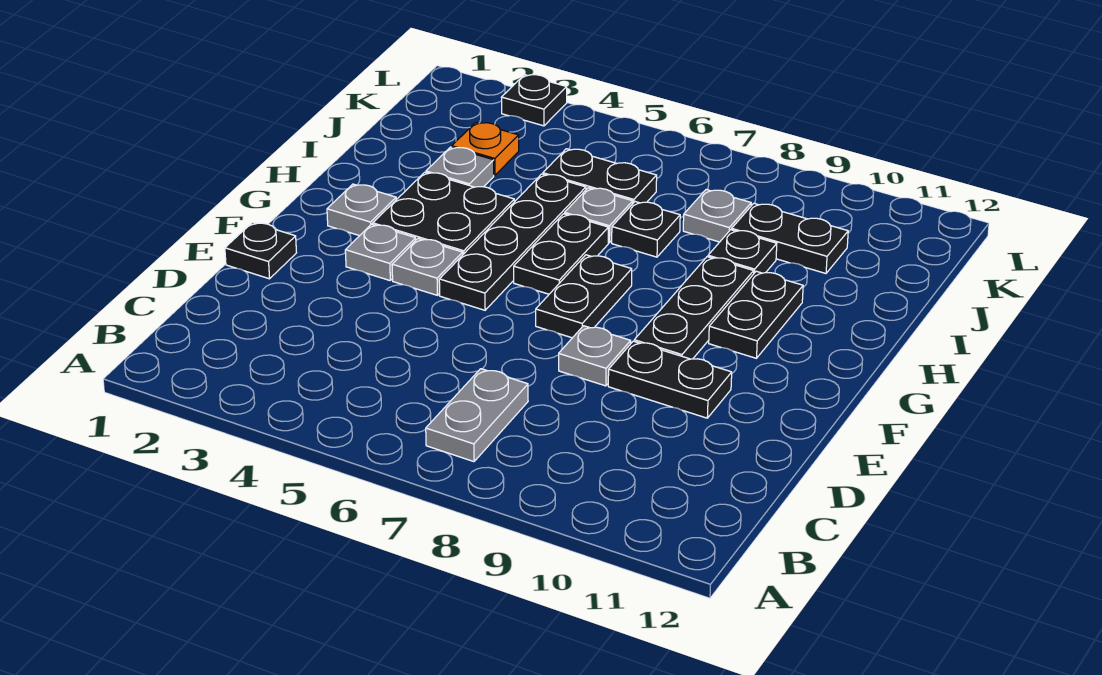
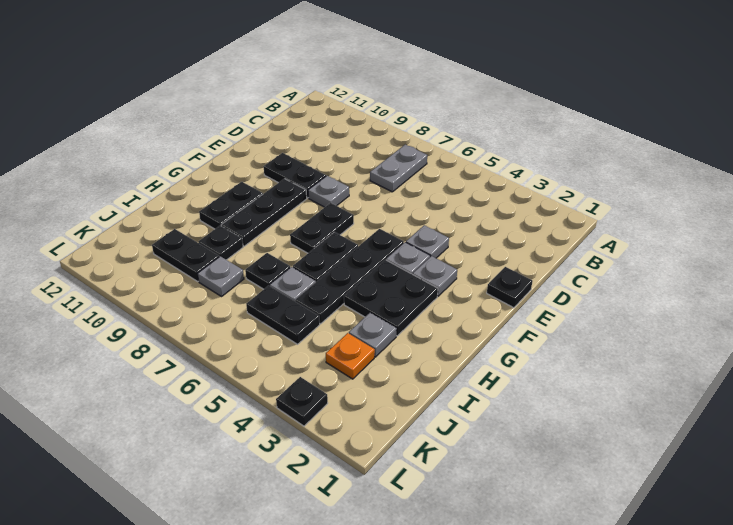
grey plate G2 level 1 -> grey plate E4 level 1

